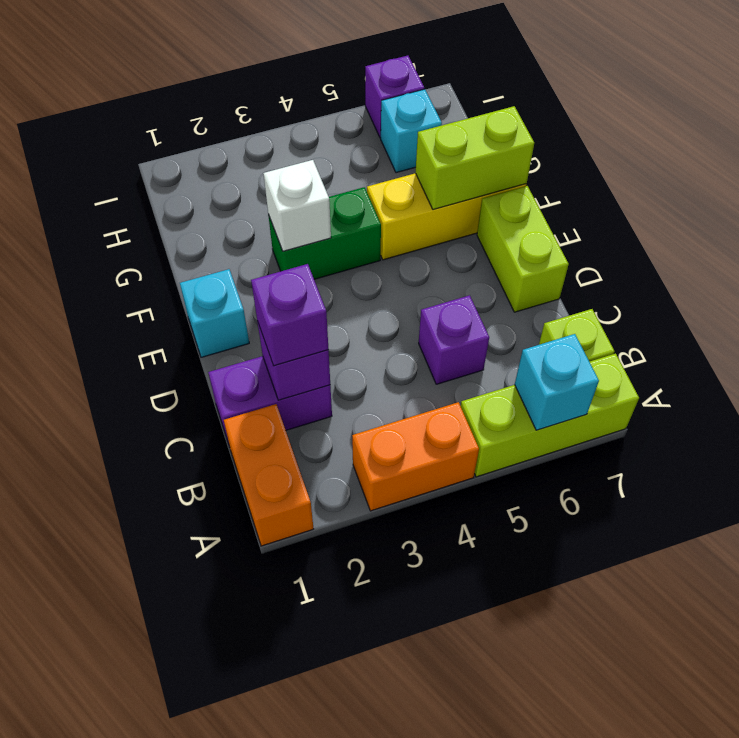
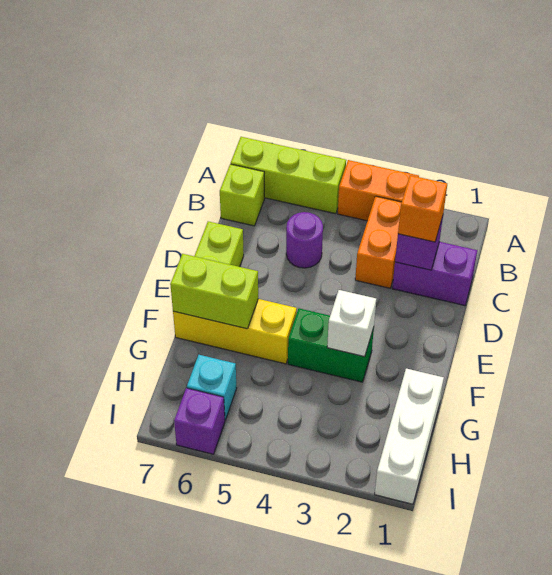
orange brick A1:B1 level 1 -> orange brick B3:C3 level 1
cyan brick A6 level 2 -> none
purple brick C2 level 3 -> orange brick C2 level 3
purple brick C5 level 1 -> purple round brick C5 level 1
cyan brick E1 level 1 -> none
none -> white brick G1:I1 level 1

